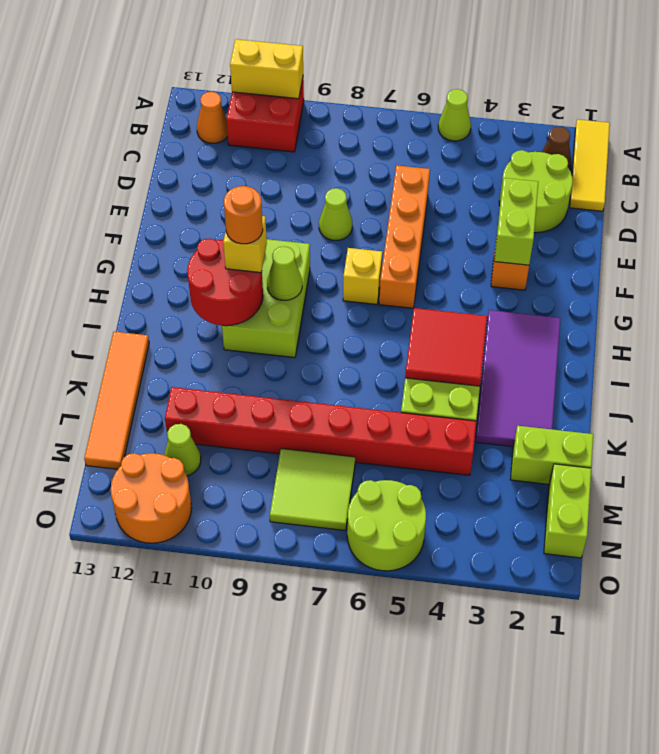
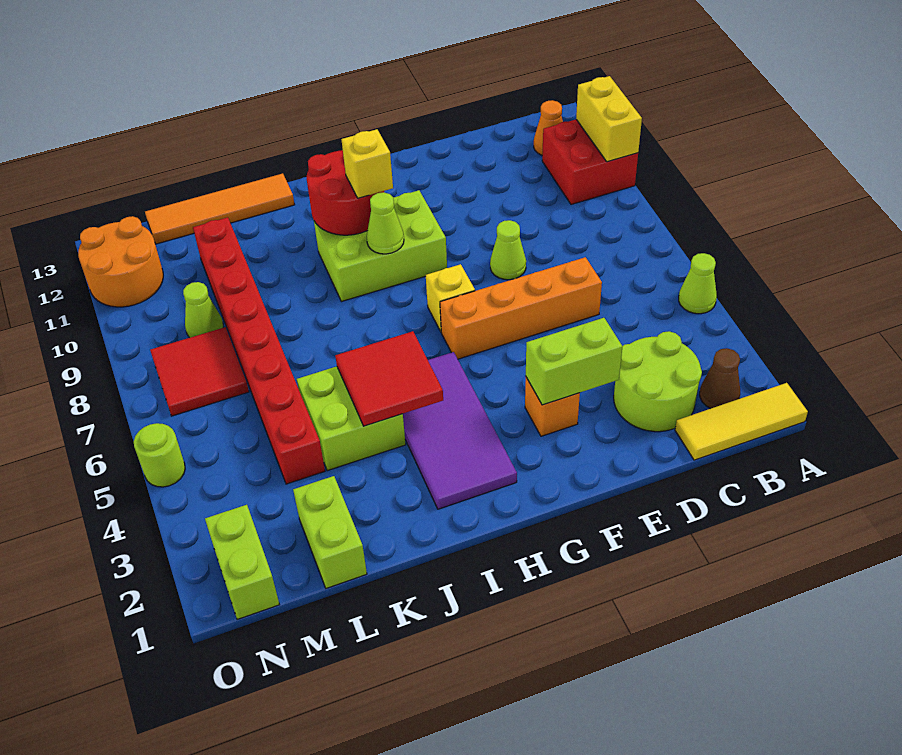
purple tile H2:K3 level 1 -> purple tile H2:I5 level 1
orange round brick H10 level 4 -> none
lime brick M1:N1 level 1 -> lime brick N1:N2 level 1
lime tile M7:N8 level 1 -> red tile M7:N8 level 1
lime cone M11 level 1 -> lime cone M9 level 1
lime round brick N5:O6 level 1 -> lime round brick O5 level 1

